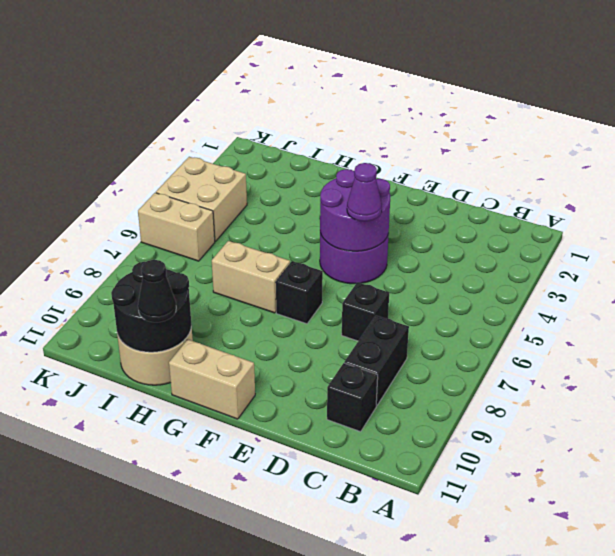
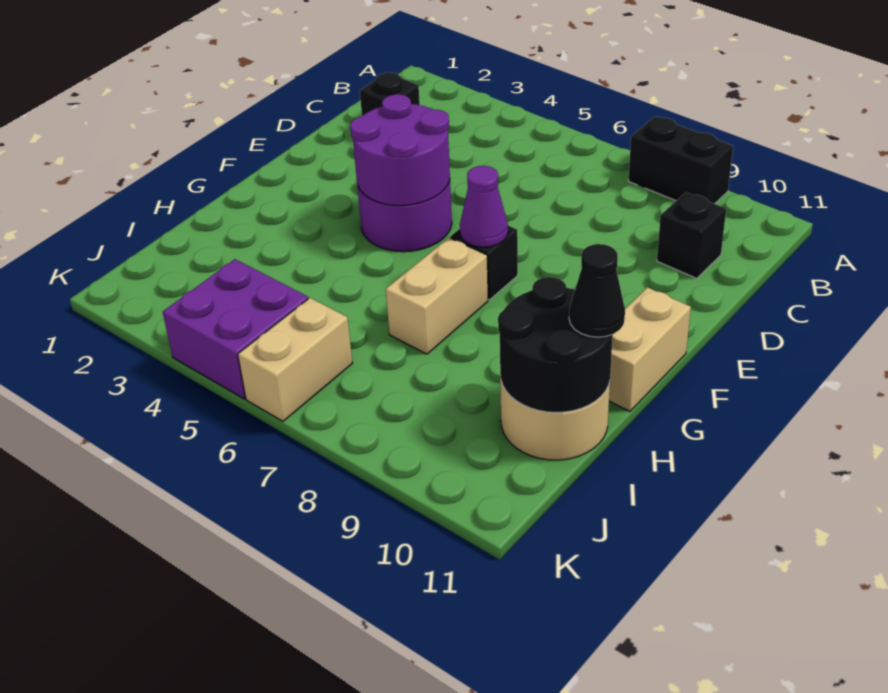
black brick C8:C9 level 1 -> black brick A8:A9 level 1
black brick D7 level 1 -> black brick C2 level 1
purple cone E5 level 3 -> purple cone F7 level 2
tan brick J4:K5 level 1 -> purple brick J4:K5 level 1

